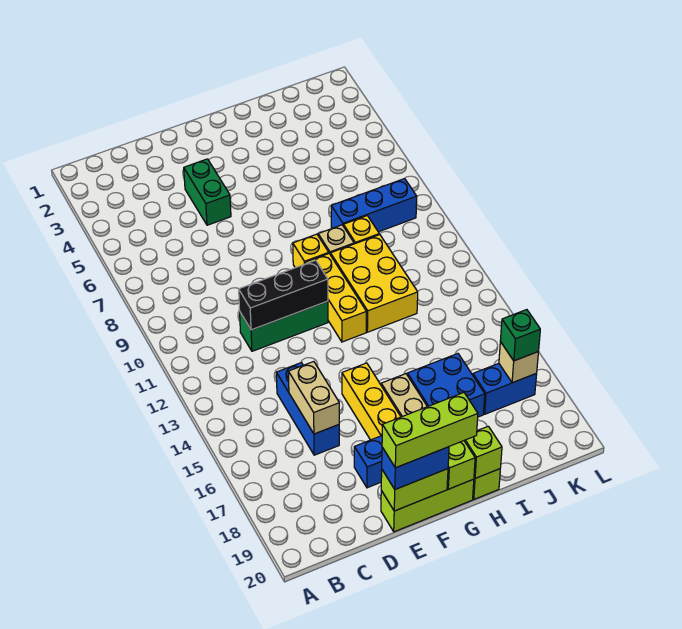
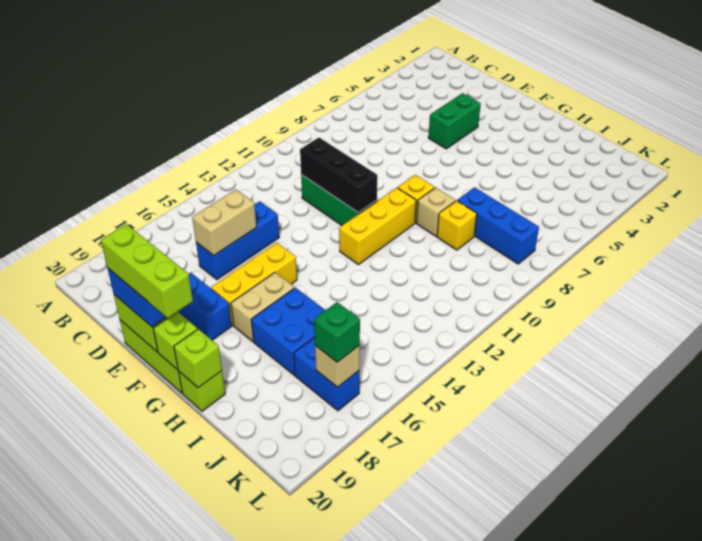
yellow brick H10:I12 level 1 -> none

